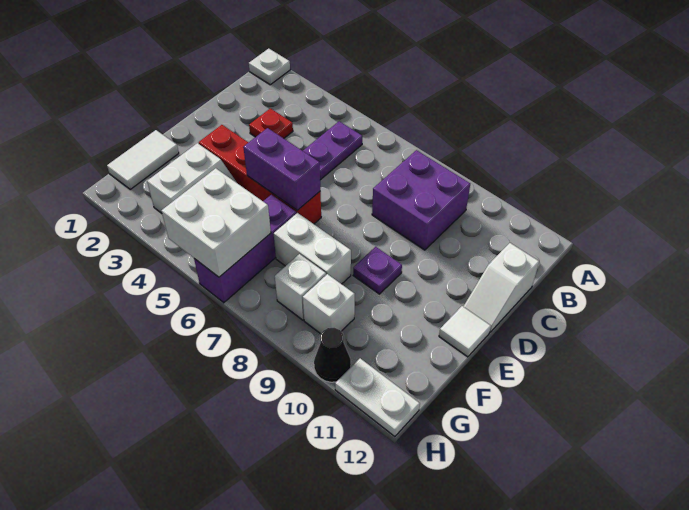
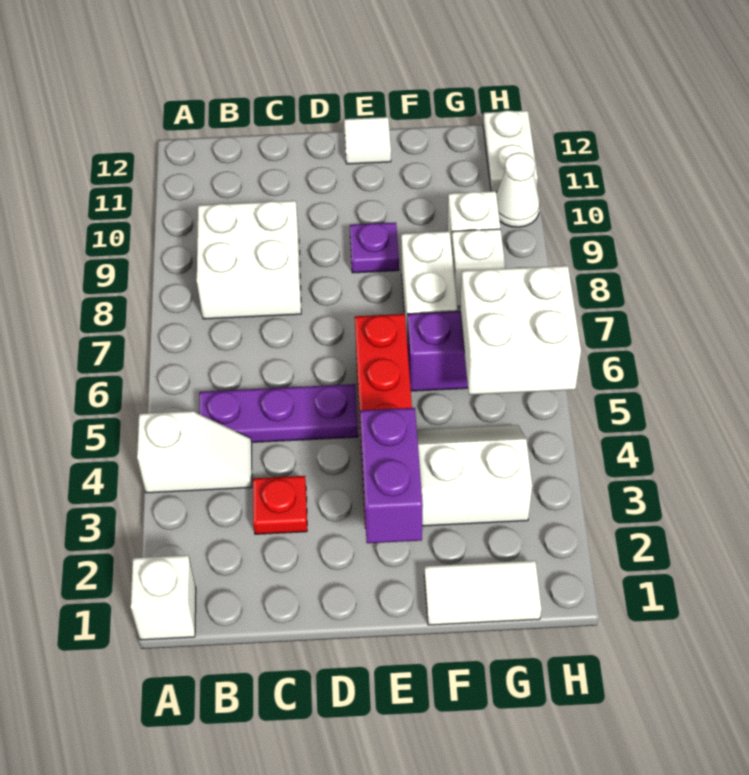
white plate A1 level 1 -> white brick A1 level 1
purple brick B8:C9 level 1 -> white brick B8:C9 level 1
white slope C12:D12 level 1 top C -> white slope A4:B4 level 1 top A
purple brick E5:E6 level 2 -> purple brick E2:E3 level 2
black cone H10 level 1 -> white cone H10 level 1

